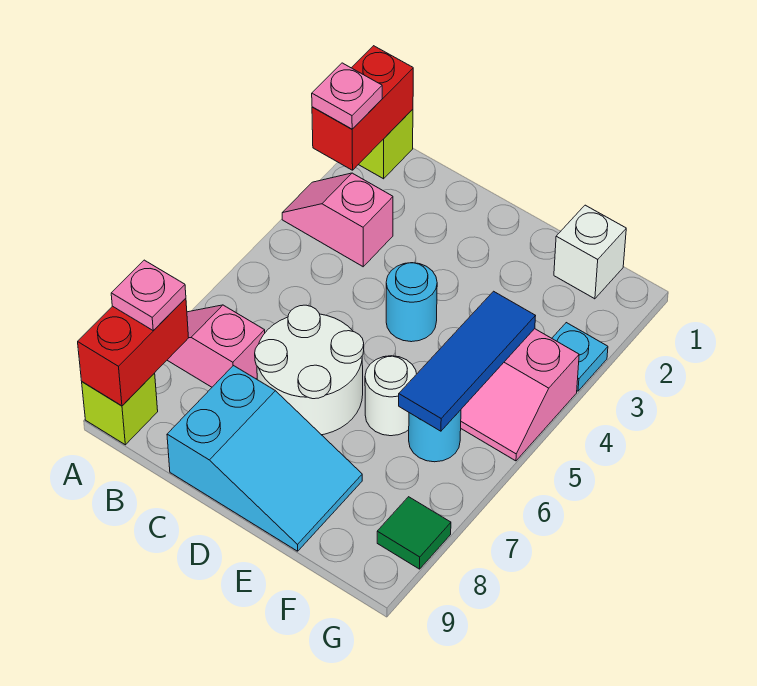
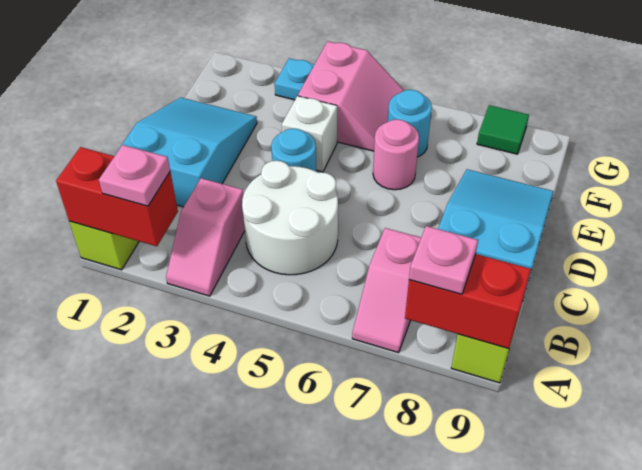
none -> cyan slope C1:E2 level 1 top C
white round brick C6:D7 level 1 -> white round brick B4:C5 level 1
white round brick E6 level 1 -> pink round brick E6 level 1
white brick F1 level 1 -> white brick E4 level 1
blue tile F4:F6 level 2 -> none

